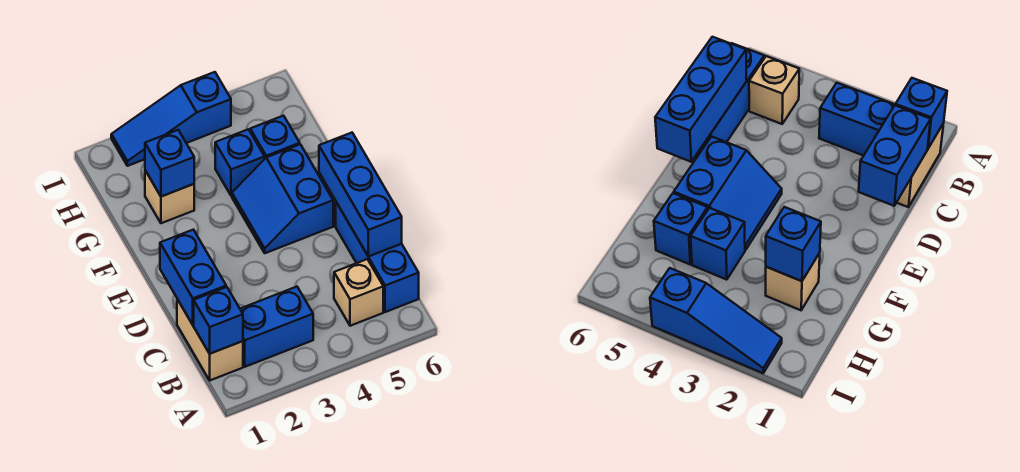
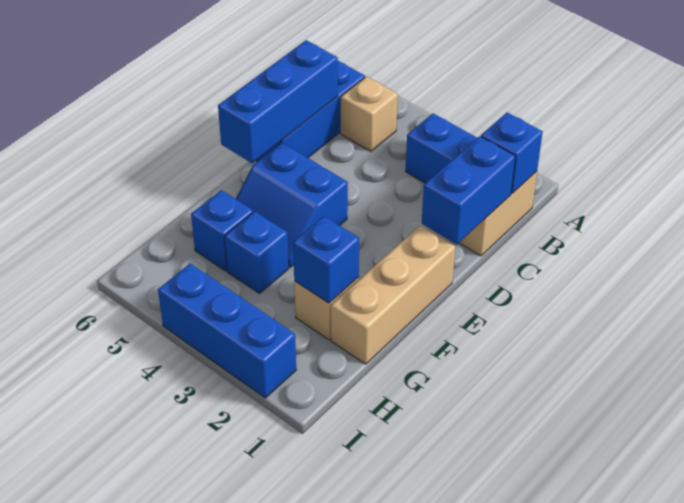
none -> tan brick E1:G1 level 1
blue slope E4:F5 level 1 top 5 -> blue slope E4:F5 level 1 top E
blue slope I2:I4 level 1 top 4 -> blue brick I2:I4 level 1

